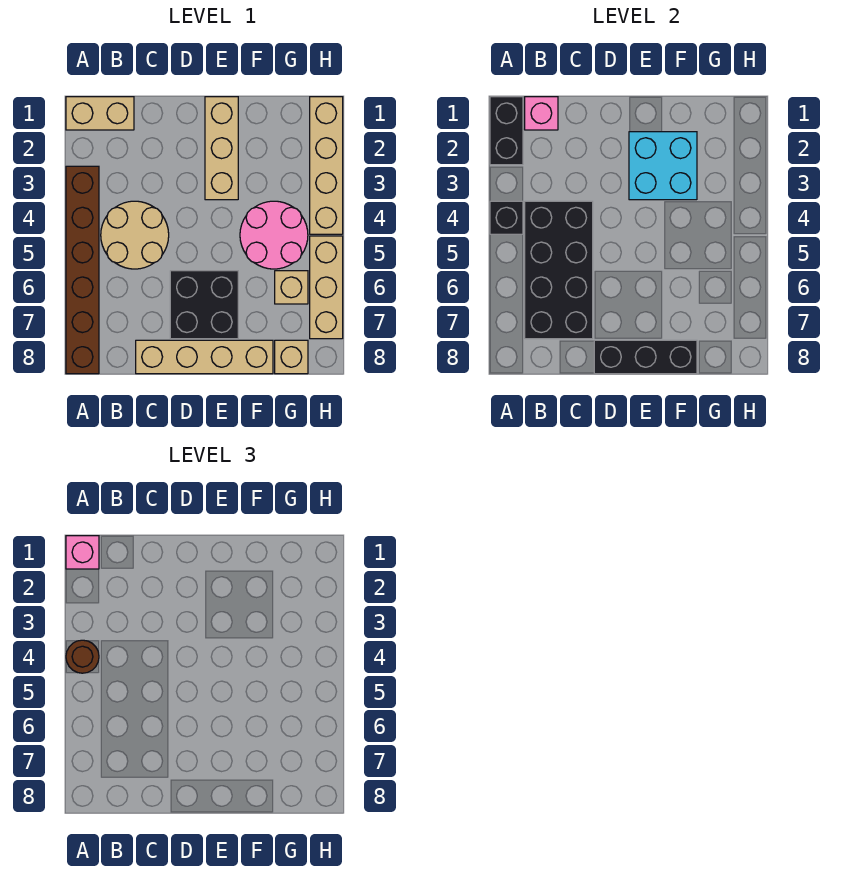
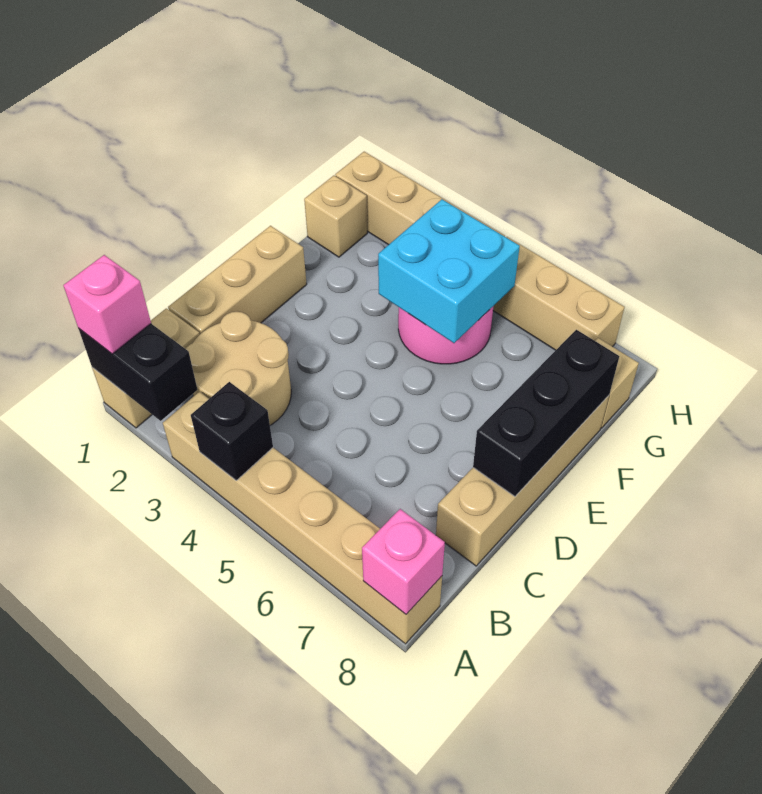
brown brick A3:A8 level 1 -> tan brick A3:A8 level 1
brown round brick A4 level 3 -> none
pink brick B1 level 2 -> pink brick A8 level 2
tan round brick B4:C5 level 1 -> tan round brick B2:C3 level 1
black brick B4:C7 level 2 -> none
black brick D6:E7 level 1 -> none
tan brick E1:E3 level 1 -> tan brick C1:E1 level 1
cyan brick E2:F3 level 2 -> cyan brick F4:G5 level 2
tan brick G6 level 1 -> tan brick G1 level 1

